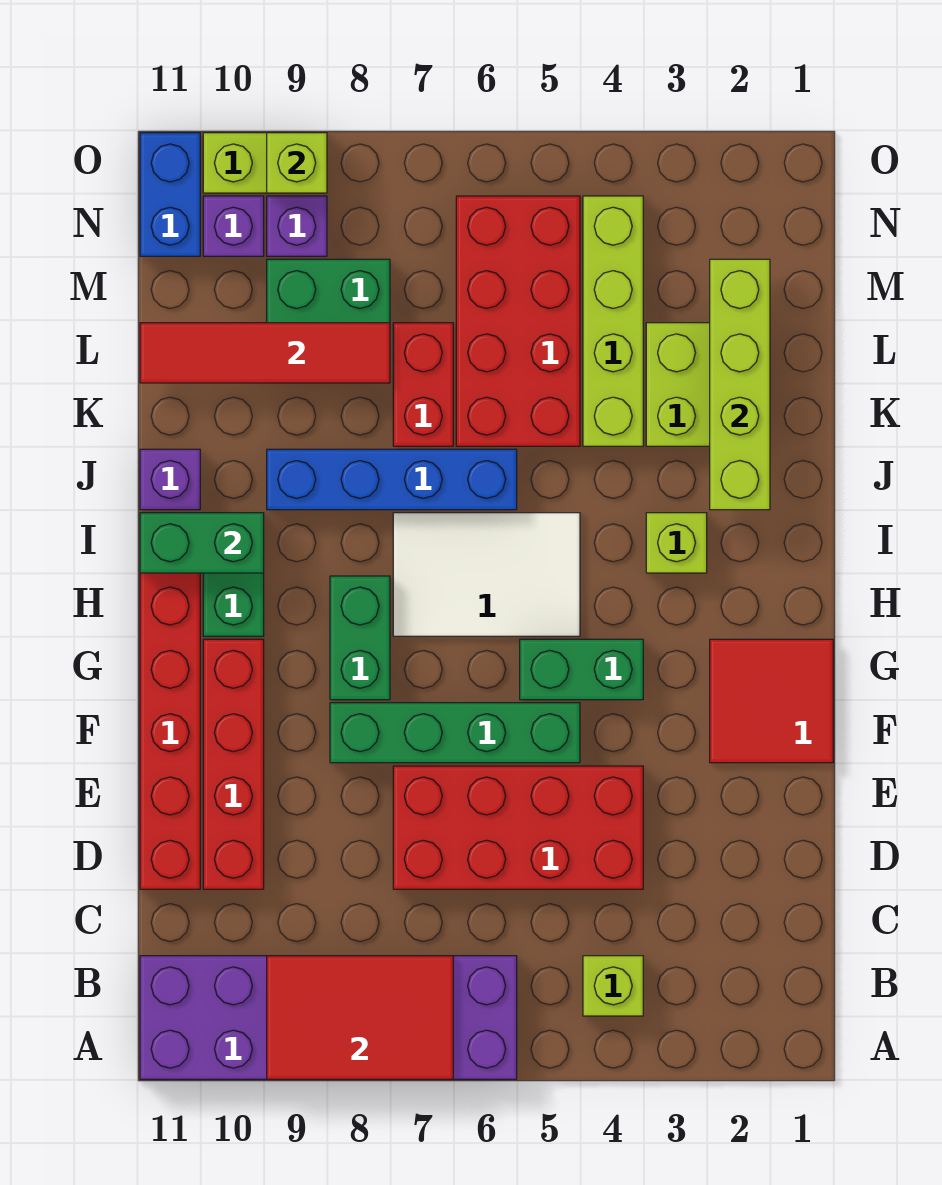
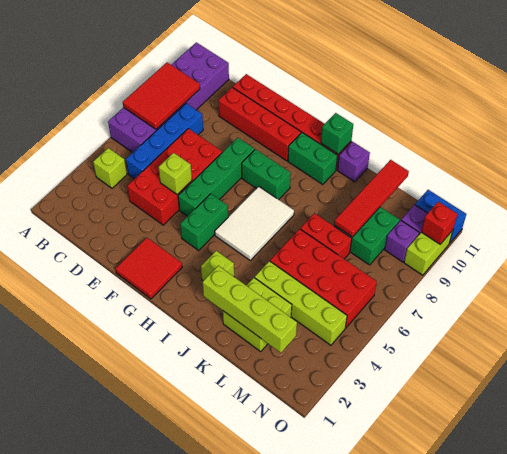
green brick I10:I11 level 2 -> green brick I11 level 2
blue brick J6:J9 level 1 -> blue brick C5:C8 level 1
lime brick O9 level 2 -> lime brick E5 level 2
none -> red brick O10 level 2

